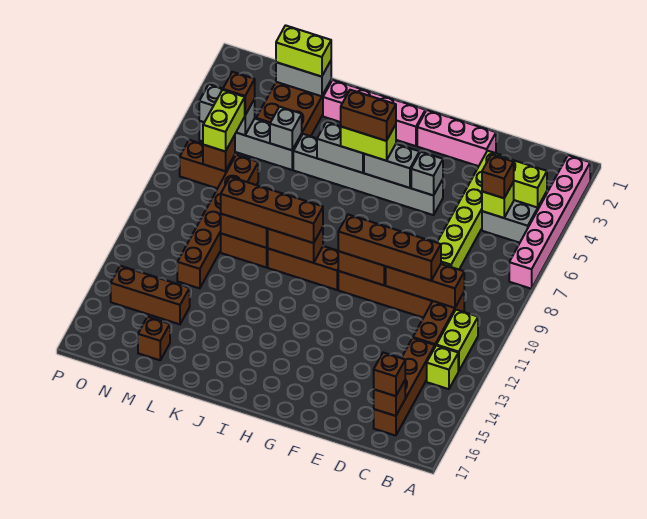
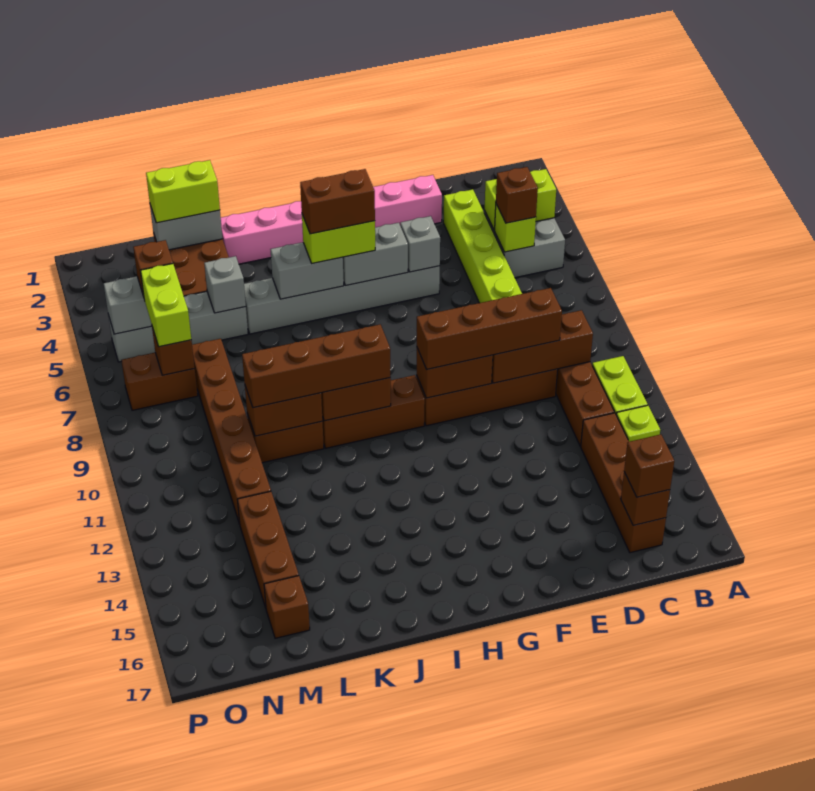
pink brick A2:A7 level 1 -> none
brown brick M14:O14 level 1 -> brown brick M13:M15 level 1

